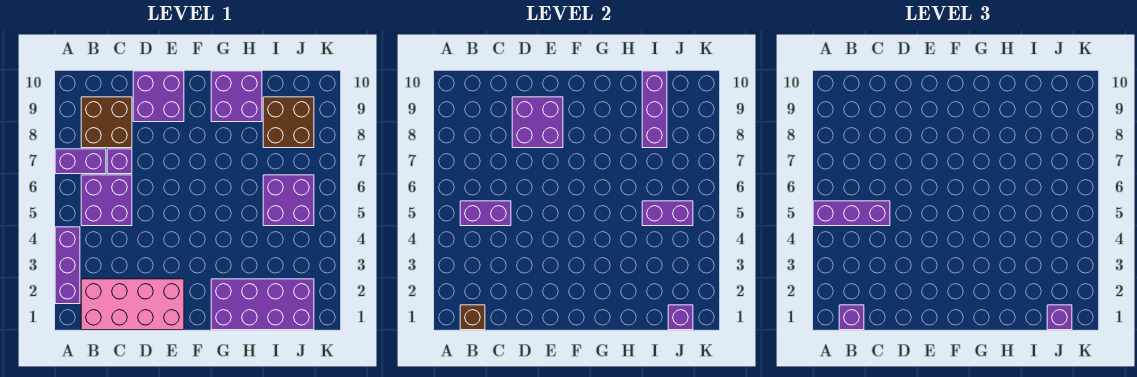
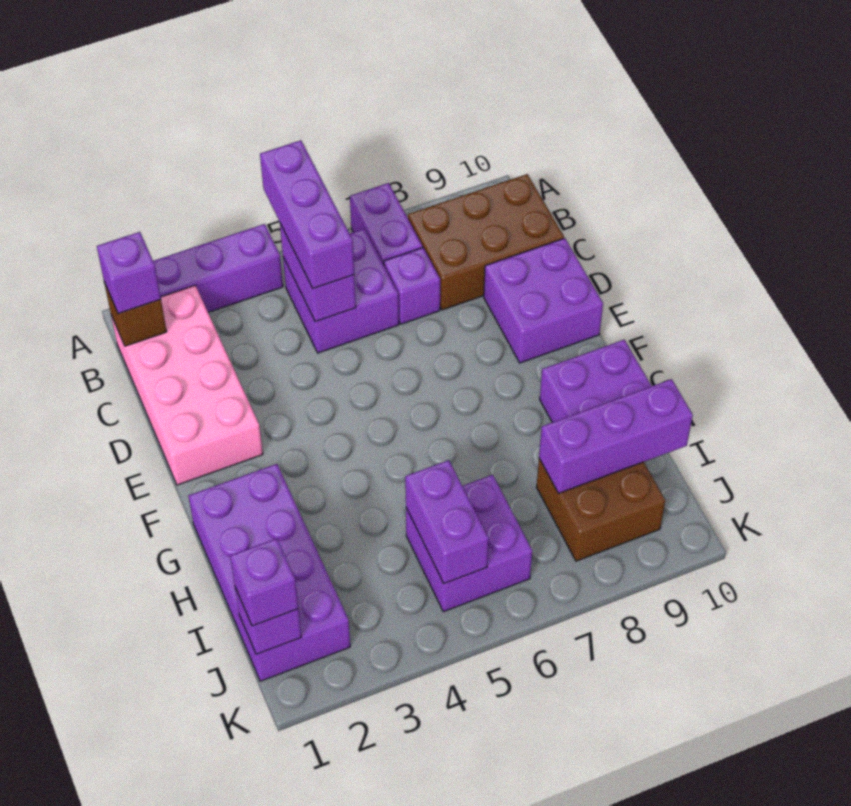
brown brick B8:C9 level 1 -> brown brick B8:C10 level 1
purple brick D8:E9 level 2 -> none

